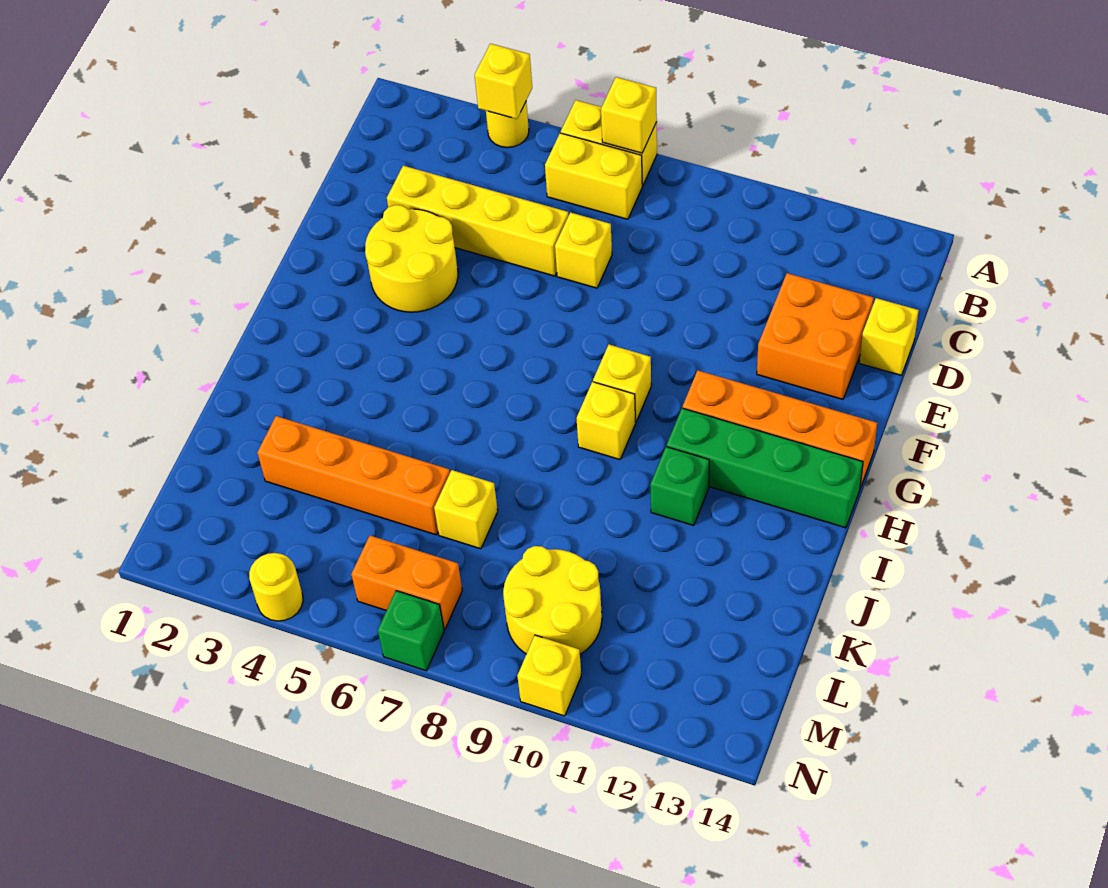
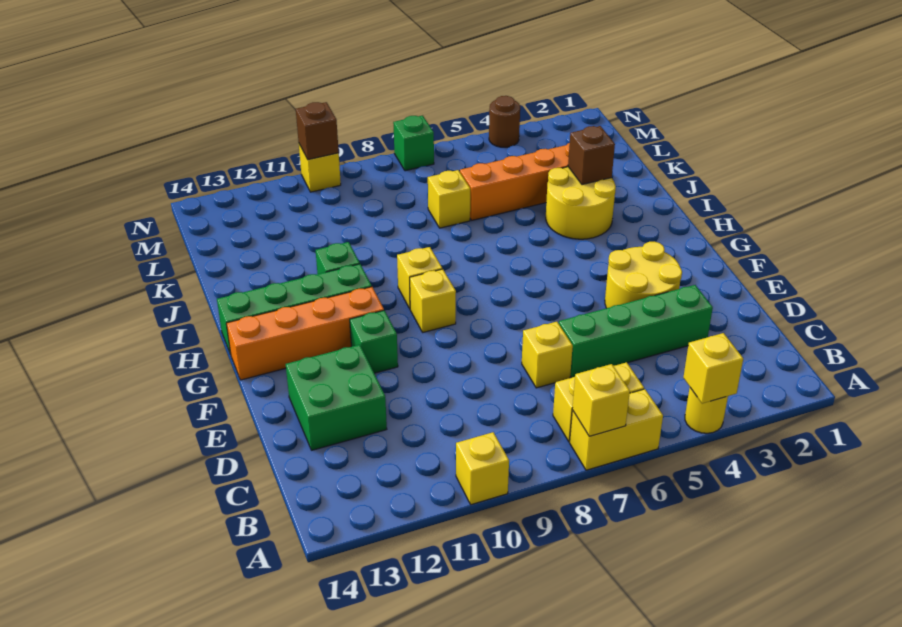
yellow brick D3:D6 level 1 -> green brick D3:D6 level 1
orange brick D12:E13 level 1 -> green brick D12:E13 level 1
yellow brick D14 level 1 -> yellow brick A10 level 1
none -> green brick F11 level 1
none -> brown brick J3 level 2
yellow round brick L9:M10 level 1 -> yellow round brick I3:J4 level 1
orange brick M6:M7 level 1 -> none
yellow round brick N4 level 1 -> brown round brick N4 level 1
none -> brown brick N10 level 2

